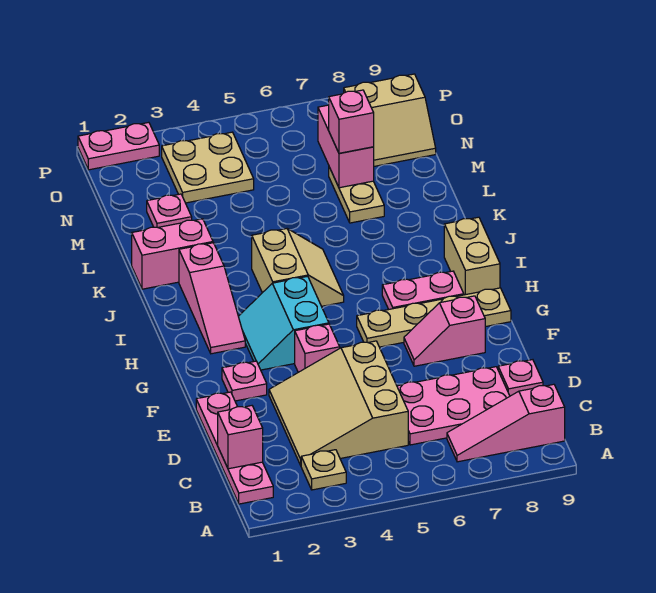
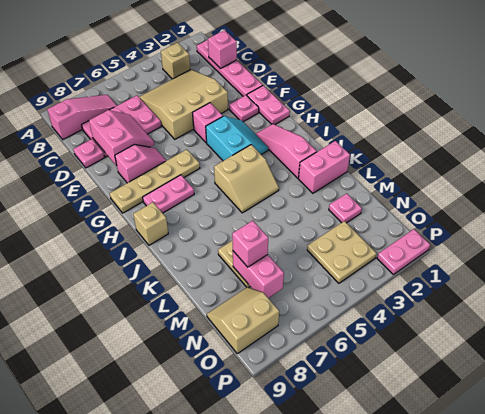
tan plate B3 level 1 -> tan brick B3 level 1
tan slope C3:E5 level 1 top 5 -> tan slope C3:E5 level 1 top E
none -> pink slope D7:E8 level 2 top 8
none -> pink plate F1:G1 level 1
tan brick H9:I9 level 1 -> tan brick I9 level 1
tan slope I4:J5 level 1 top 4 -> tan slope I4:J5 level 1 top I

